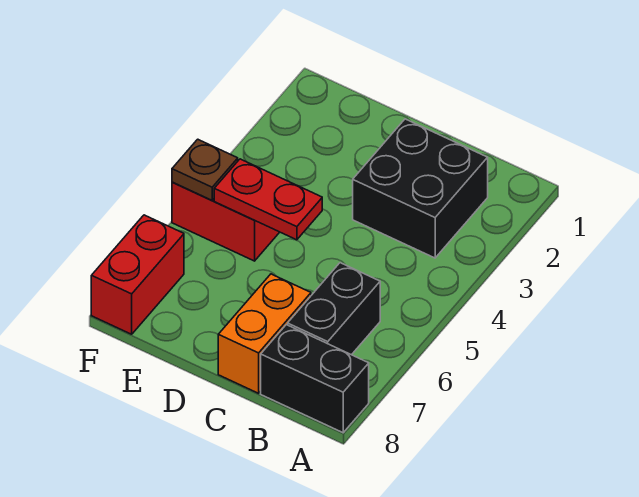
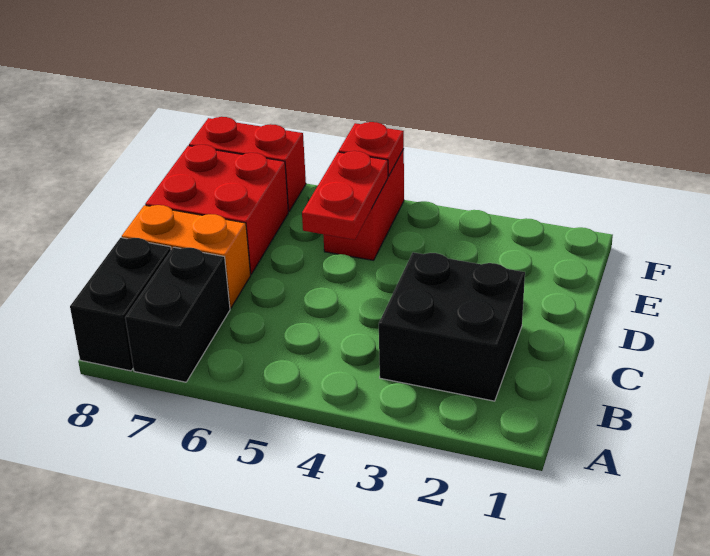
black brick B6:B7 level 1 -> black brick A7:B7 level 1
none -> red brick D7:E8 level 1
brown plate F5 level 2 -> red plate F5 level 2

